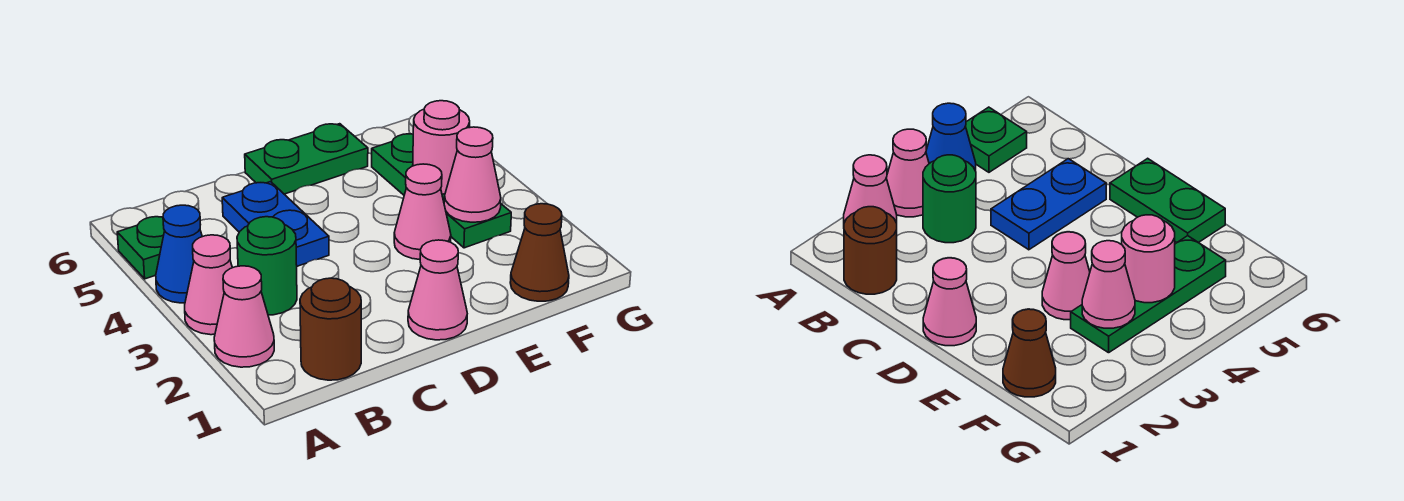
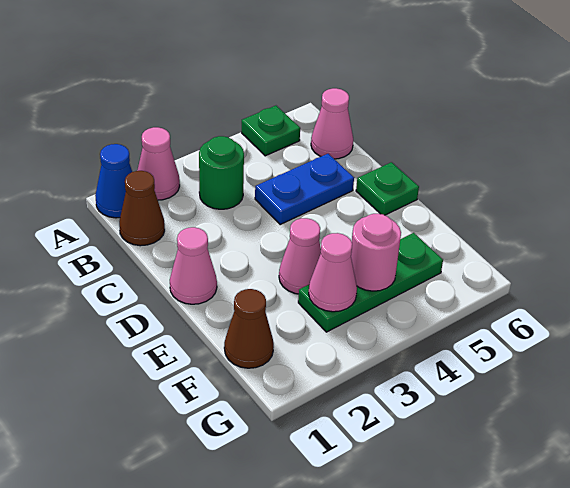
pink cone A3 level 1 -> pink cone B6 level 1
blue cone A4 level 1 -> blue cone A1 level 1
brown round brick B1 level 1 -> brown cone B1 level 1
green plate D6:E6 level 1 -> green plate D6 level 1

